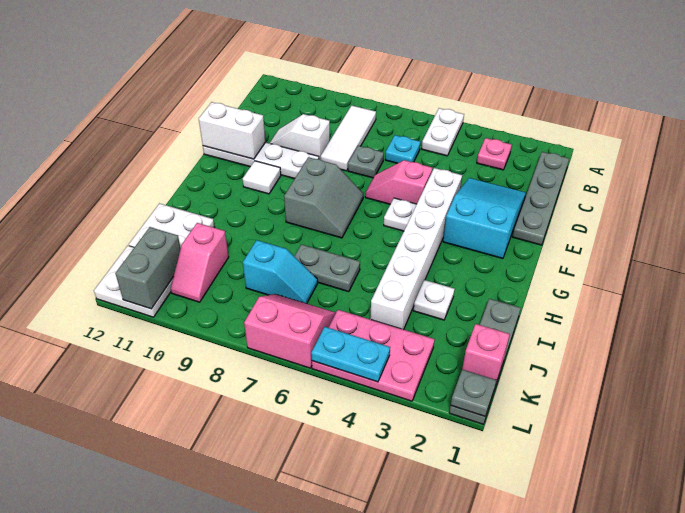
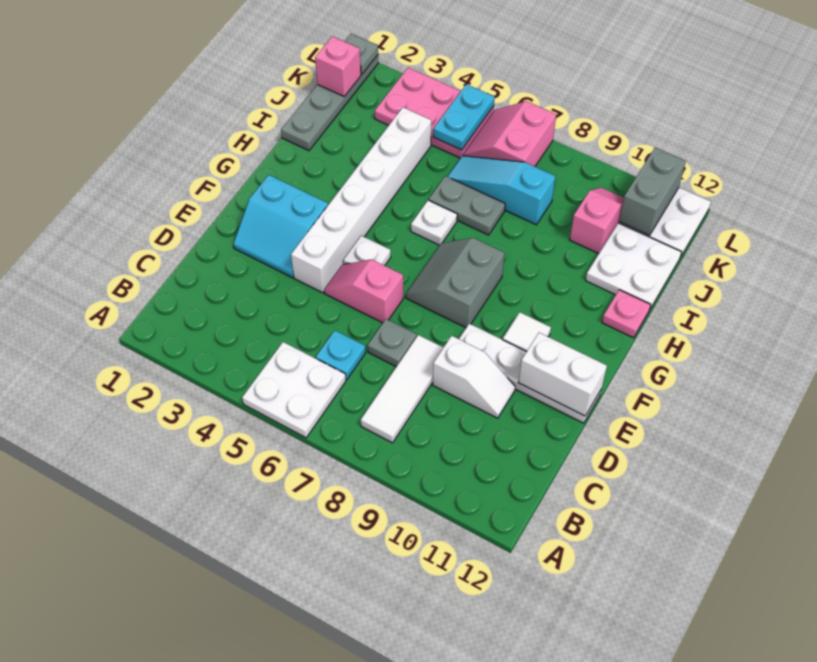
white plate A5:B5 level 1 -> white plate A5:B6 level 1
grey plate B1:E1 level 1 -> none
pink plate B3 level 1 -> pink plate H12 level 1
cyan slope D2:F3 level 1 top F -> cyan slope E2:F3 level 1 top F
pink slope E5:E6 level 1 top 5 -> pink slope E5:E6 level 1 top 6
white plate I3 level 1 -> white plate H6 level 1
cyan slope J7:J8 level 1 top 8 -> cyan slope J6:J8 level 1 top 8
pink slope K6:L7 level 1 top L -> pink slope K6:L7 level 1 top 7
cyan plate L4:L5 level 2 -> cyan plate K5:L5 level 2

